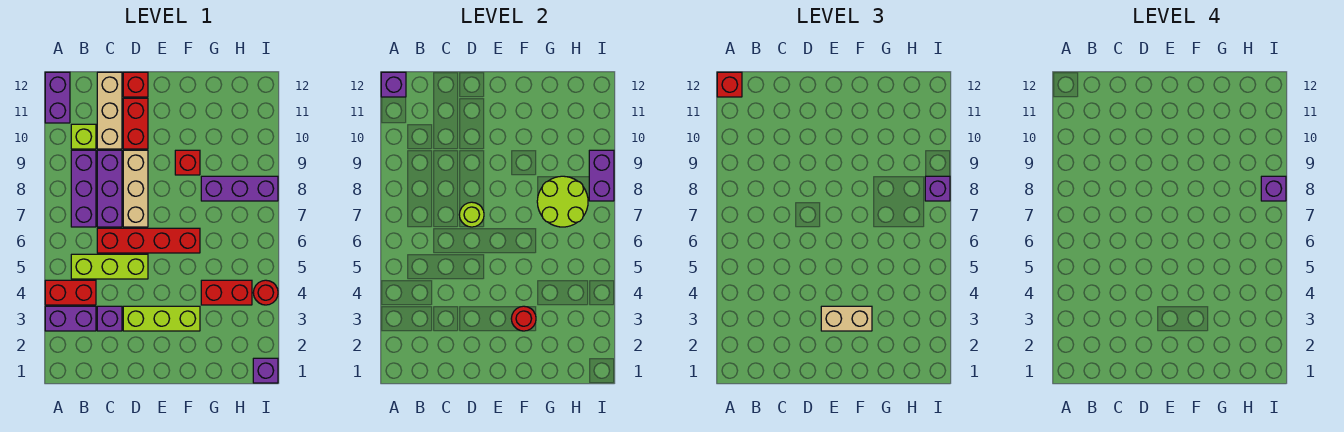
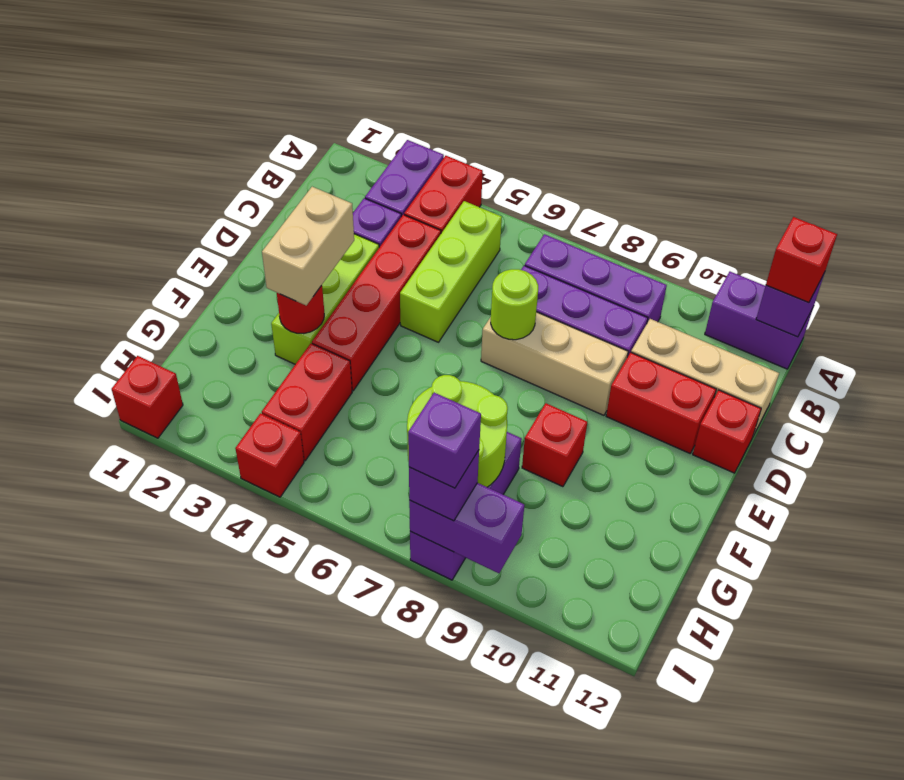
lime brick B10 level 1 -> none
red brick C6:F6 level 1 -> red brick C4:F4 level 1
purple brick I1 level 1 -> red brick I1 level 1
red round brick I4 level 1 -> red brick I4 level 1

